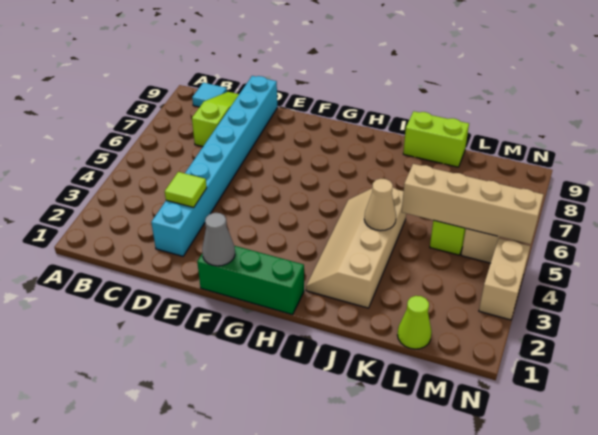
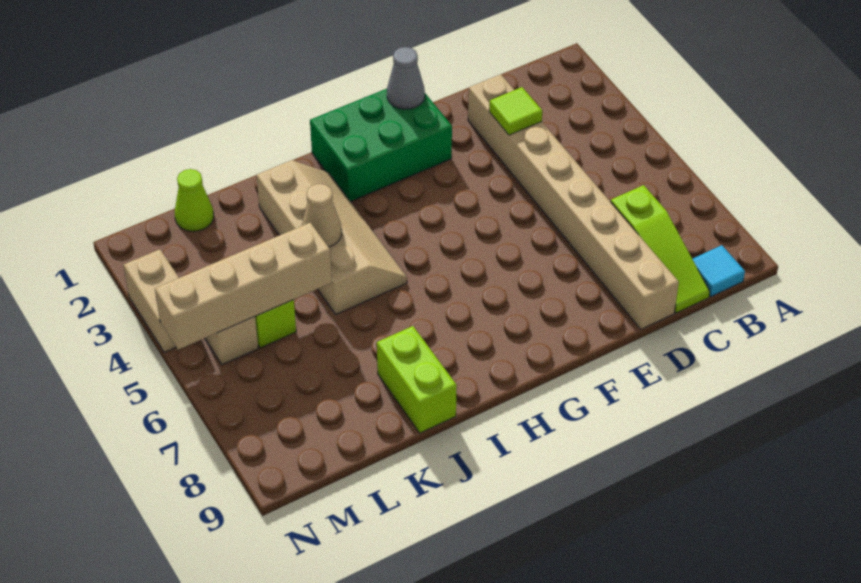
cyan brick D2:D9 level 1 -> tan brick D2:D9 level 1
green brick F1:H1 level 1 -> green brick F1:H2 level 1
lime brick J9:K9 level 1 -> lime brick J8:J9 level 1

